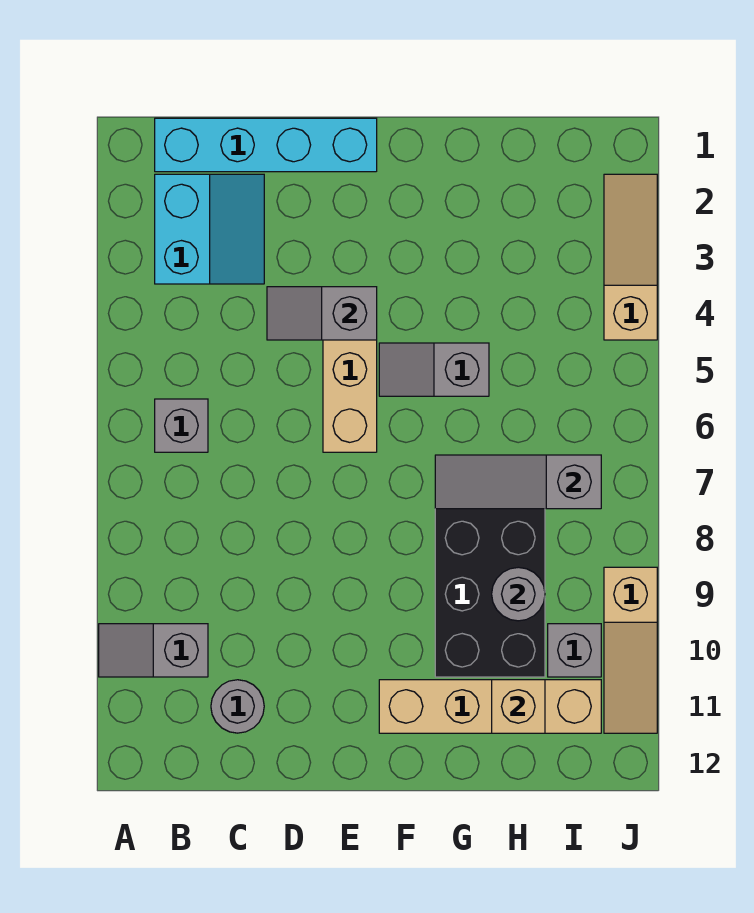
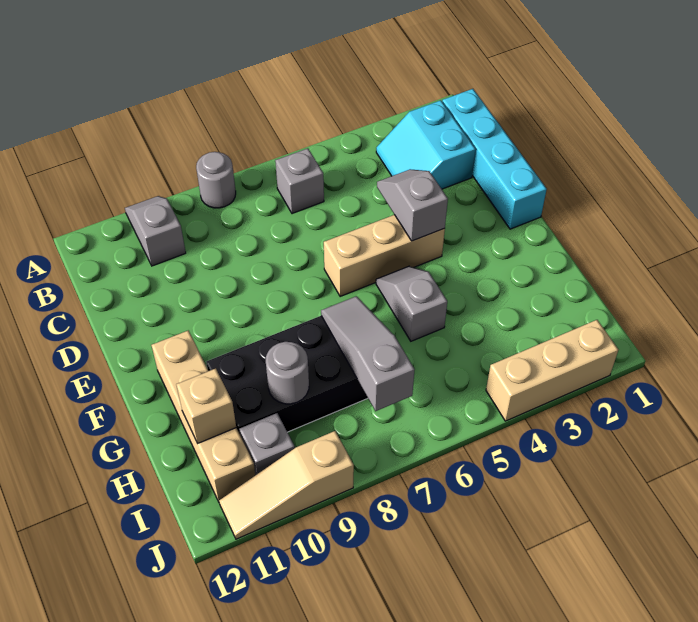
cyan slope B2:C3 level 1 top B -> cyan slope B2:C3 level 1 top 2
grey round brick C11 level 1 -> grey round brick A8 level 1
tan slope J2:J4 level 1 top 4 -> tan brick J2:J4 level 1

